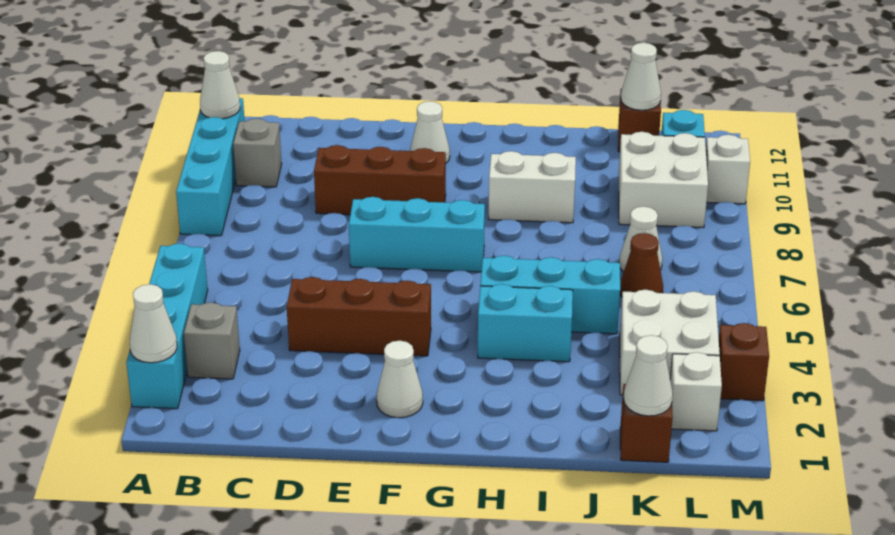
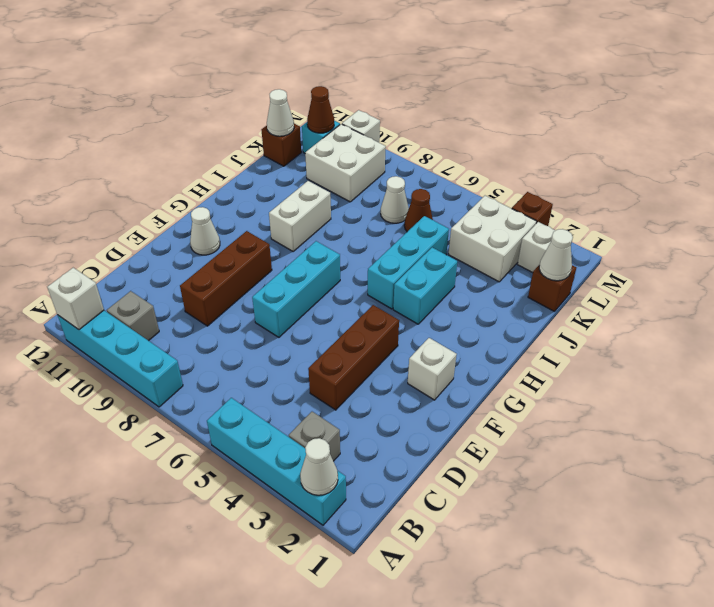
white cone A11 level 2 -> white brick A11 level 2
white cone F2 level 1 -> white brick F2 level 1
none -> brown cone L11 level 2

